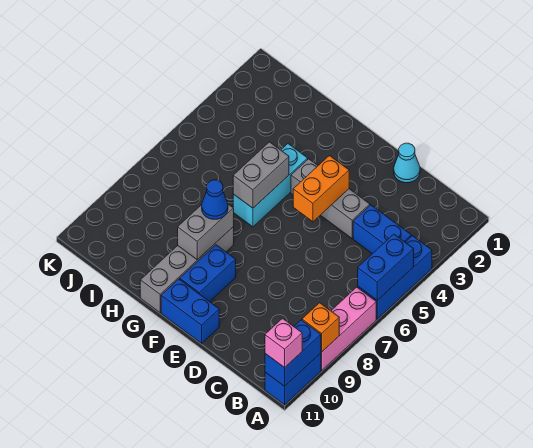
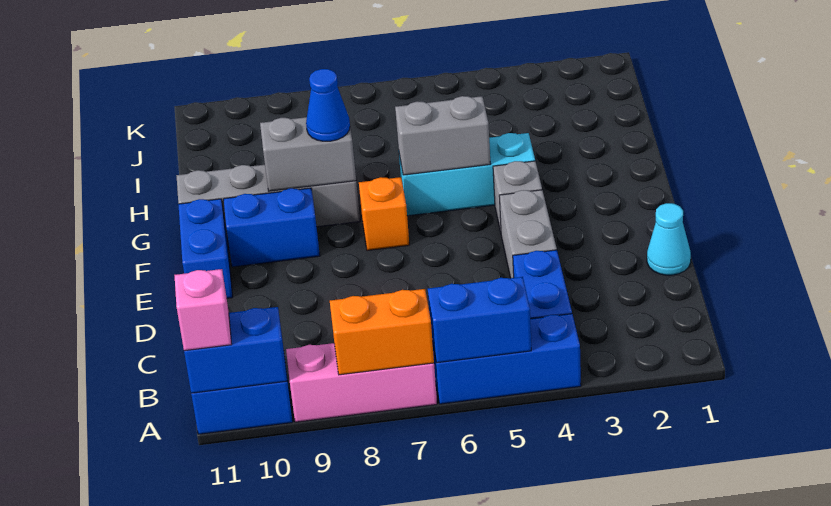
orange brick A9 level 2 -> orange brick F7 level 1
orange brick E4:E5 level 2 -> orange brick A7:A8 level 2

